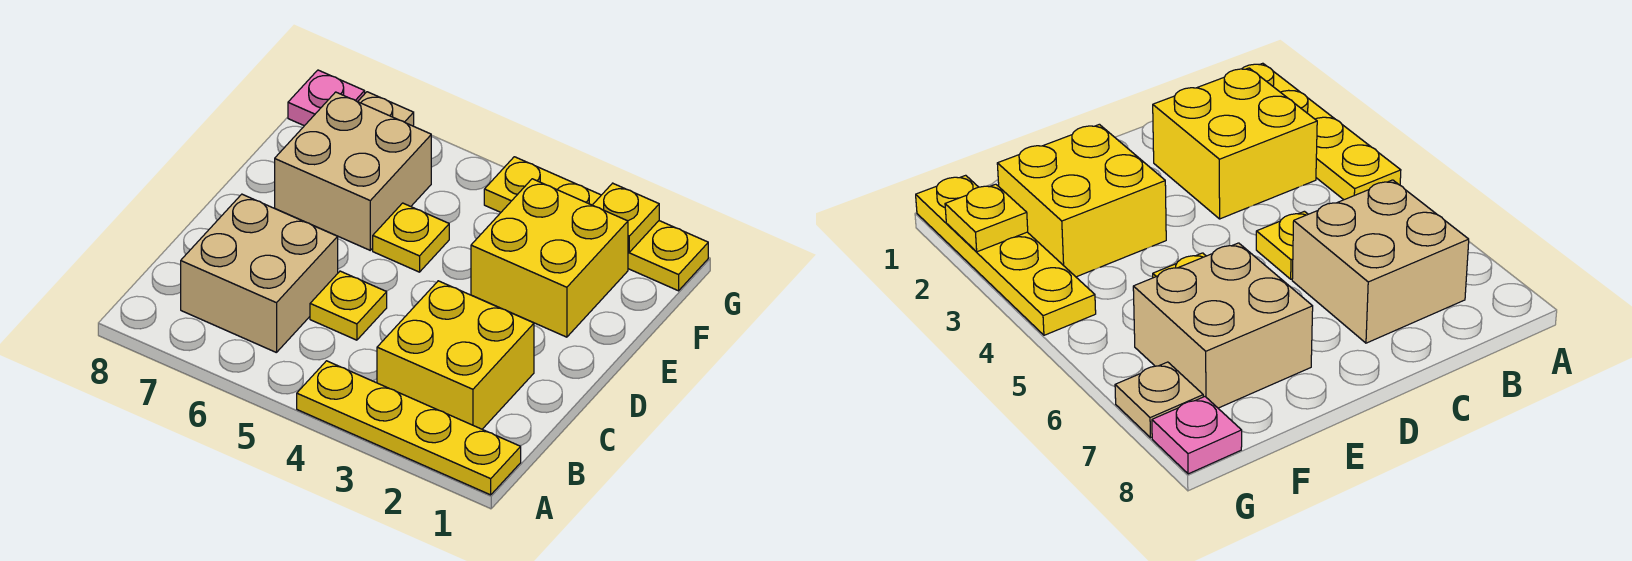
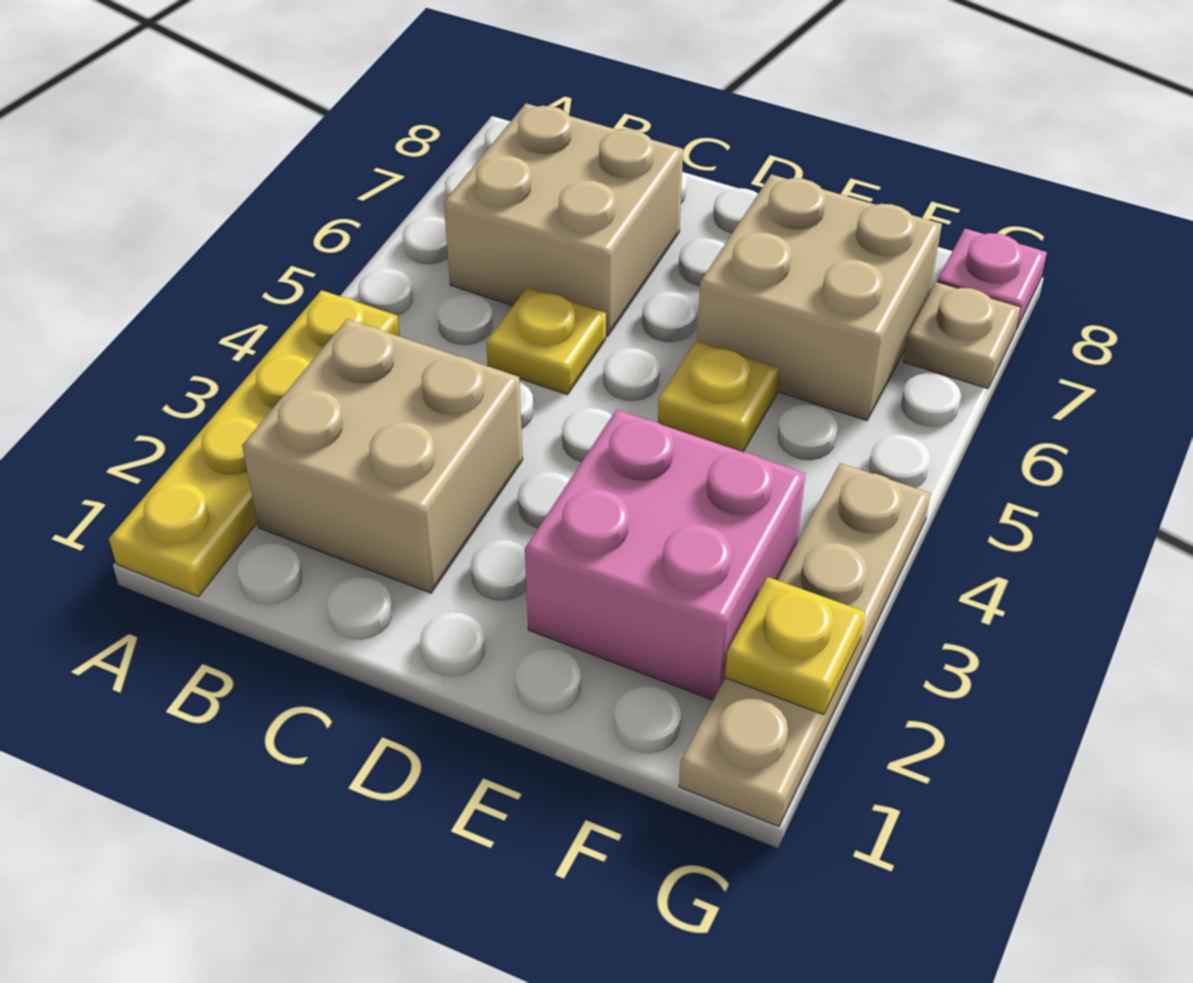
yellow brick B2:C3 level 1 -> tan brick B2:C3 level 1
yellow brick E2:F3 level 1 -> pink brick E2:F3 level 1
yellow plate G1:G4 level 1 -> tan plate G1:G4 level 1

